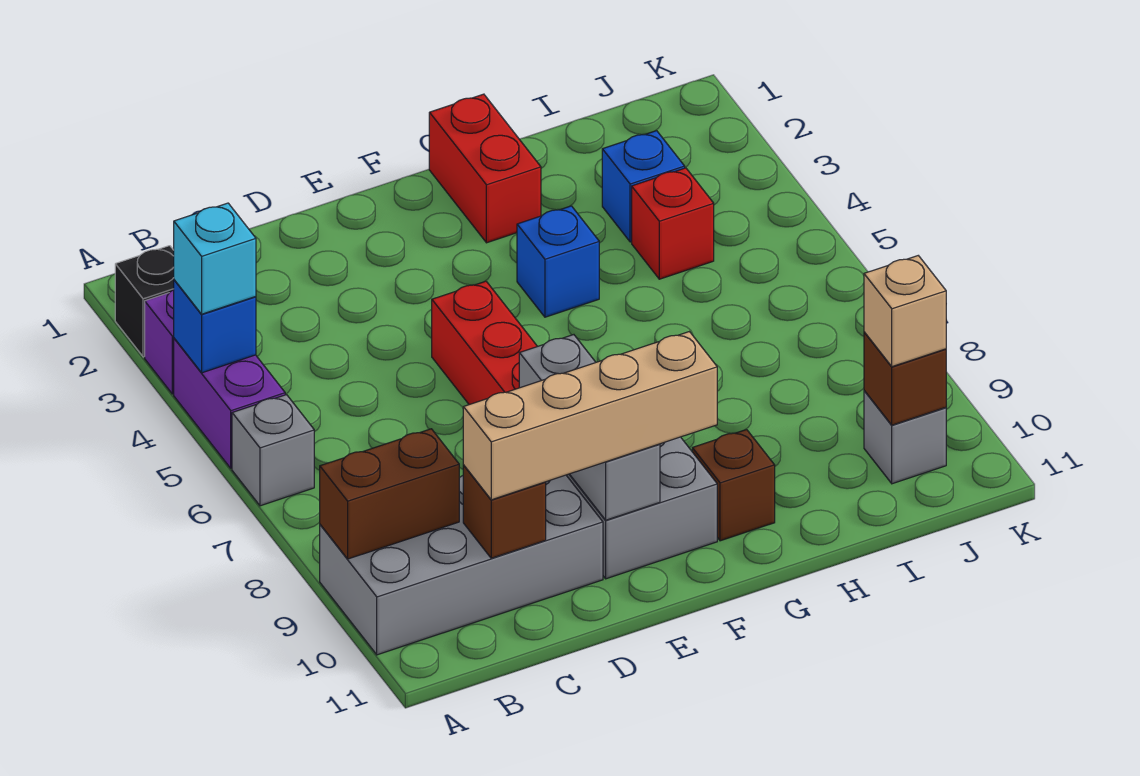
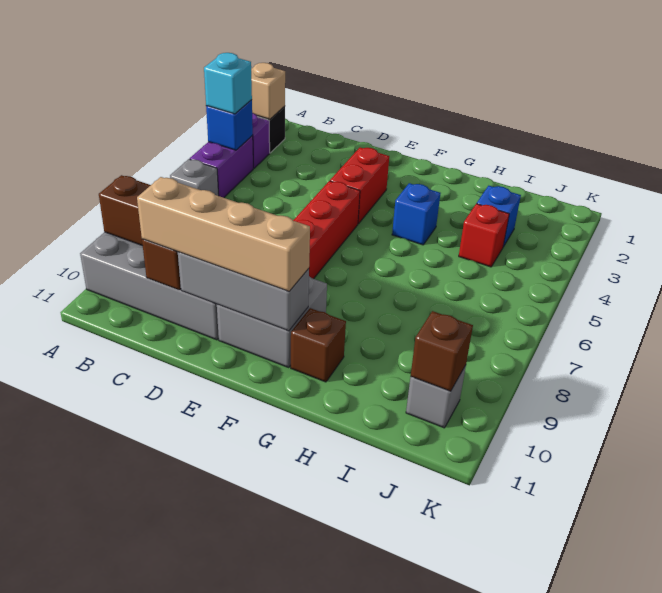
grey brick E8:E10 level 2 -> grey brick D10:F10 level 2
red brick G1:G2 level 1 -> red brick E3:E4 level 1
tan brick J10 level 3 -> tan brick A2 level 2

